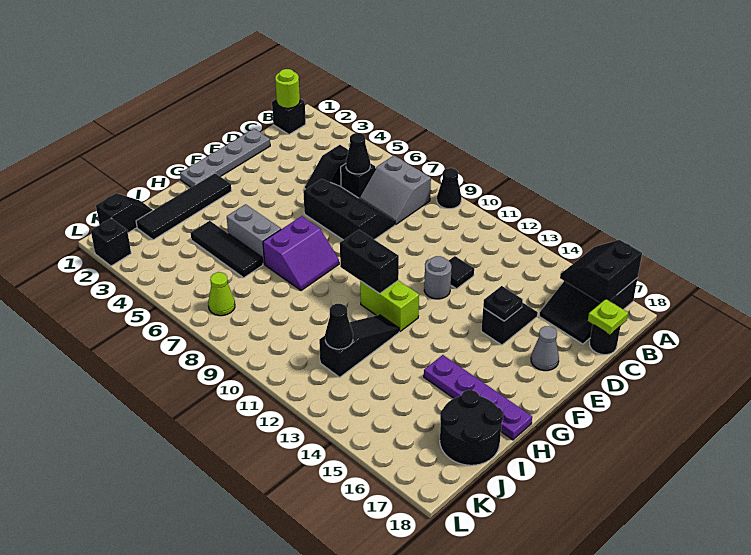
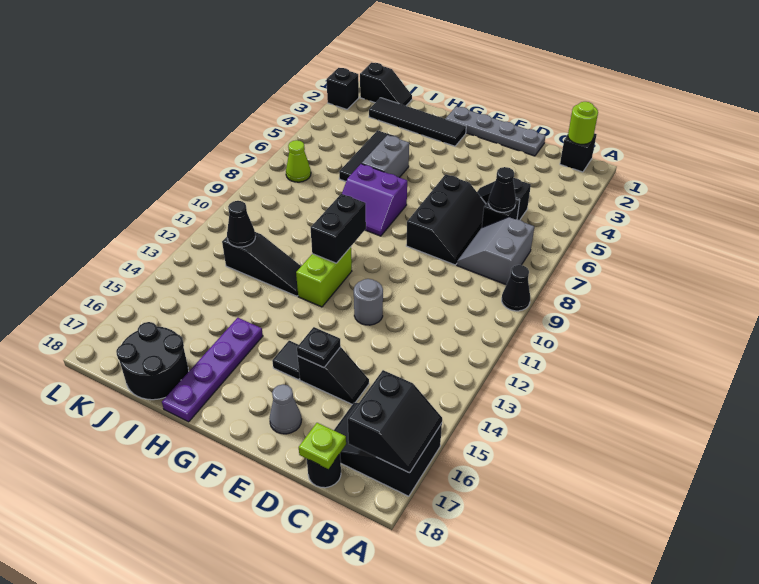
black slope A16:B17 level 2 top 17 -> black slope A16:B17 level 2 top B
black tile D12 level 1 -> black tile F15 level 1

